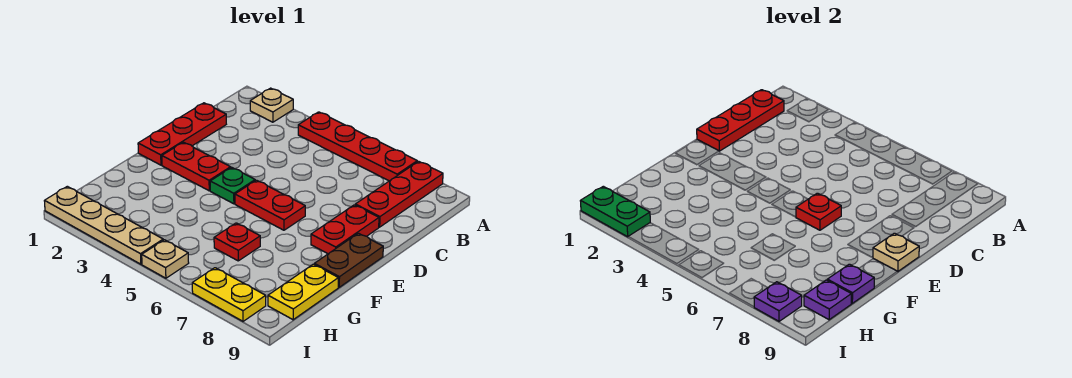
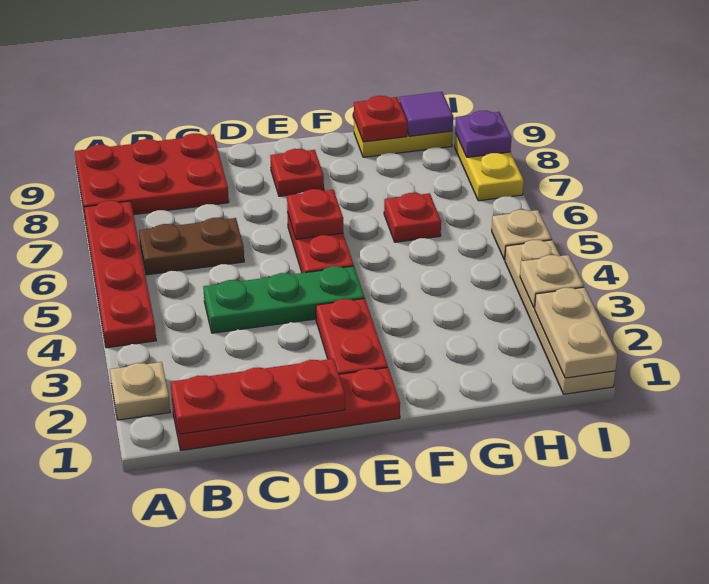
red plate A8:C8 level 1 -> red plate A8:C9 level 1
red plate C1:E1 level 1 -> red plate B1:E1 level 1
red plate D8:E8 level 1 -> red plate E8 level 1
green plate E4 level 1 -> green plate C4:E4 level 1
brown plate E9:F9 level 1 -> brown plate B6:C6 level 1
tan plate E9 level 2 -> tan plate I3 level 2
purple plate G9 level 2 -> red plate G9 level 2
purple plate H9 level 2 -> purple tile H9 level 2
green plate I1:I2 level 2 -> tan plate I1:I2 level 2

